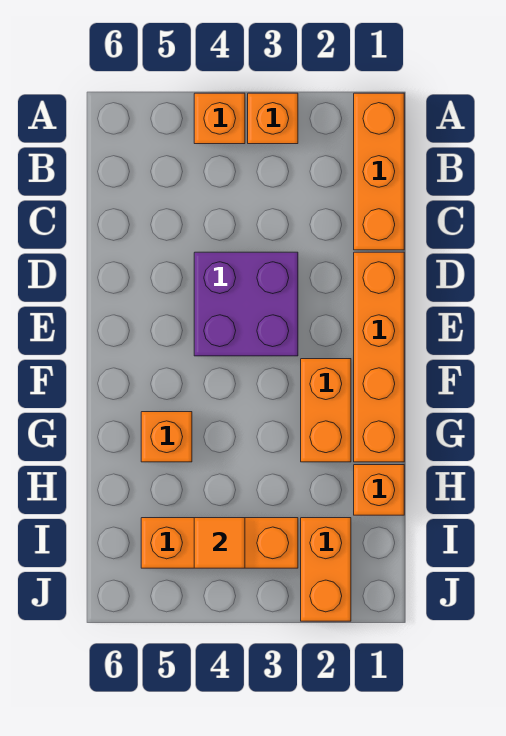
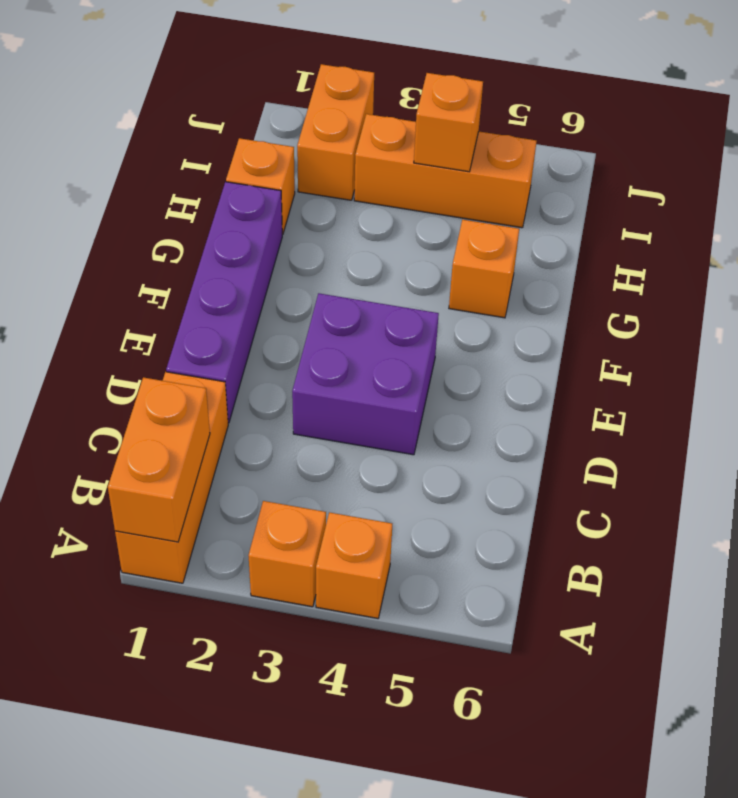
orange brick D1:G1 level 1 -> purple brick D1:G1 level 1
orange brick F2:G2 level 1 -> orange brick A1:B1 level 2
orange tile I4 level 2 -> orange brick I4 level 2

